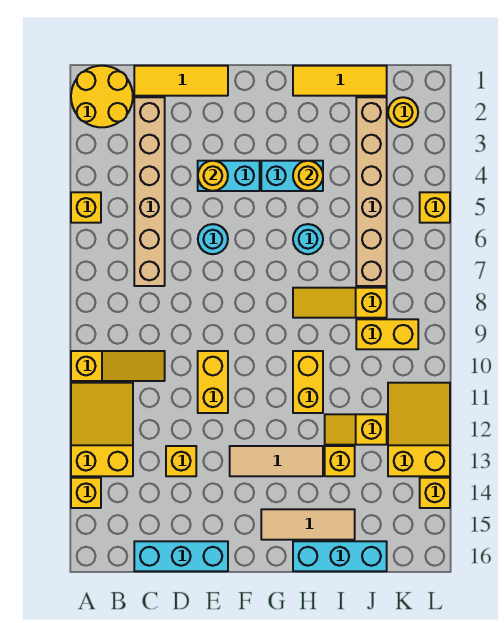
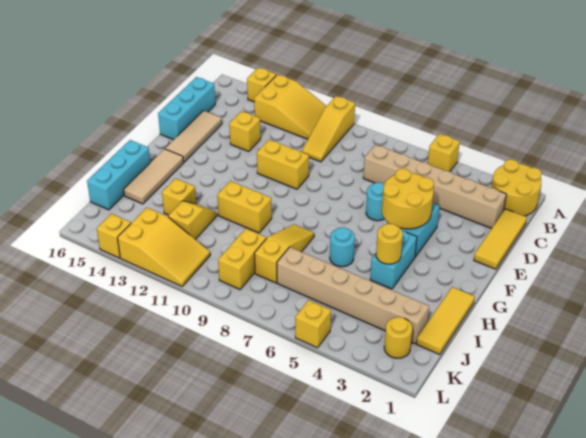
yellow round brick E4 level 2 -> yellow round brick E4:F5 level 2
tan tile F13:H13 level 1 -> tan tile D15:F15 level 1

